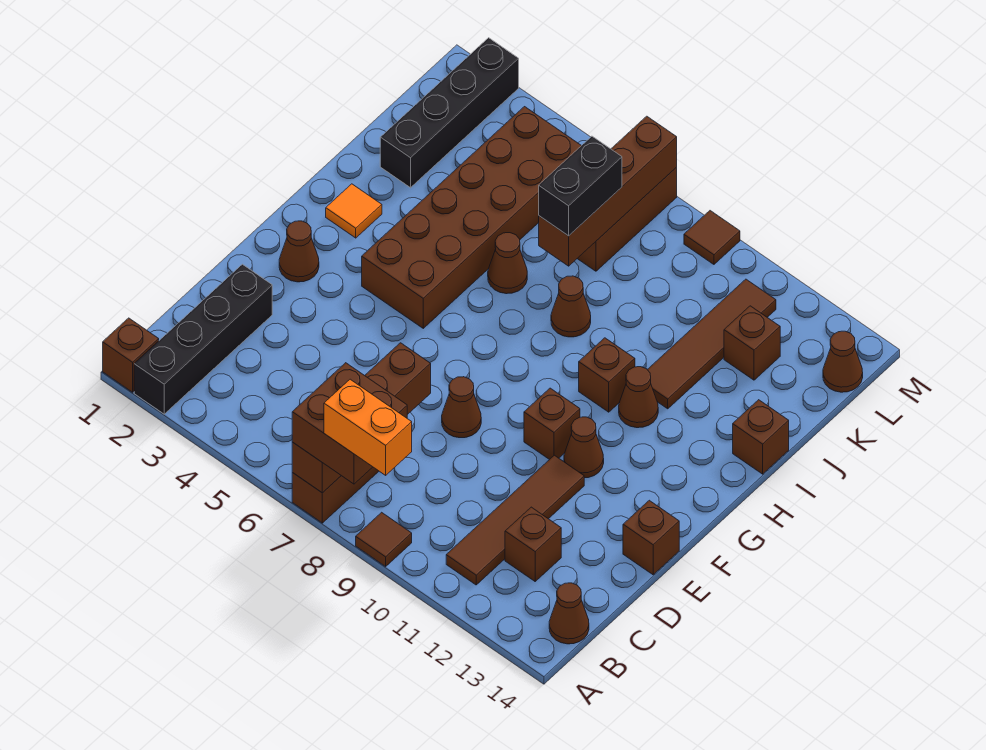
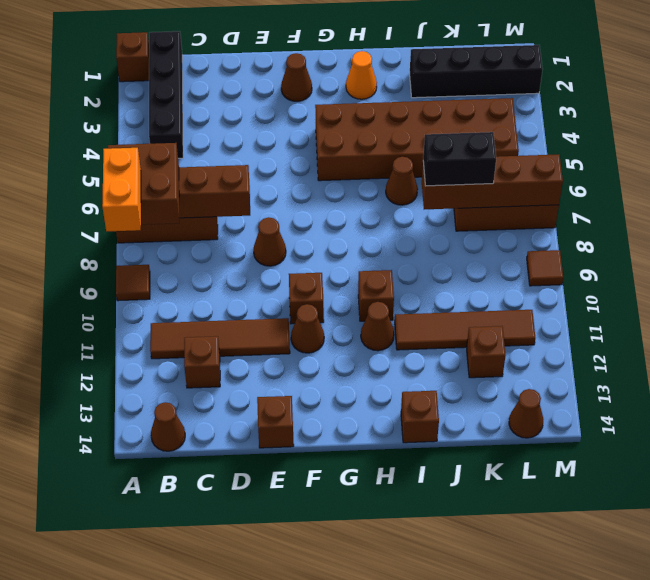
black brick A2:D2 level 1 -> black brick B1:B4 level 1
orange tile H2 level 1 -> orange cone H2 level 1
brown cone I8 level 1 -> none

